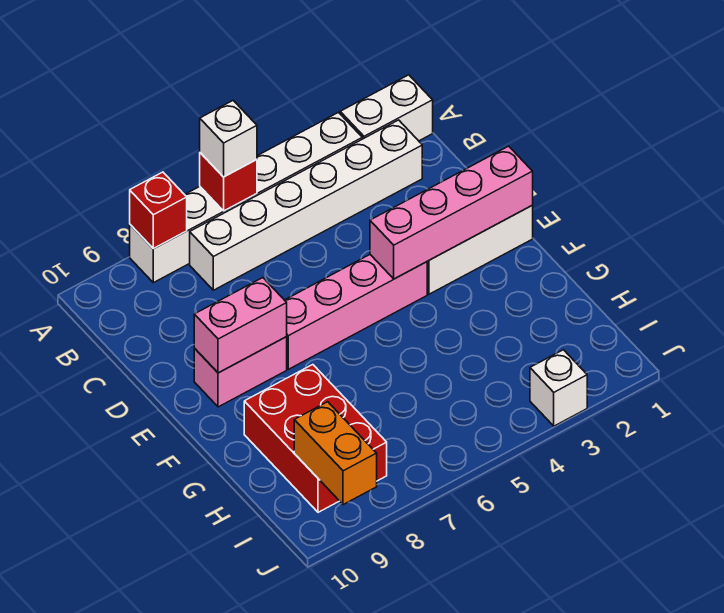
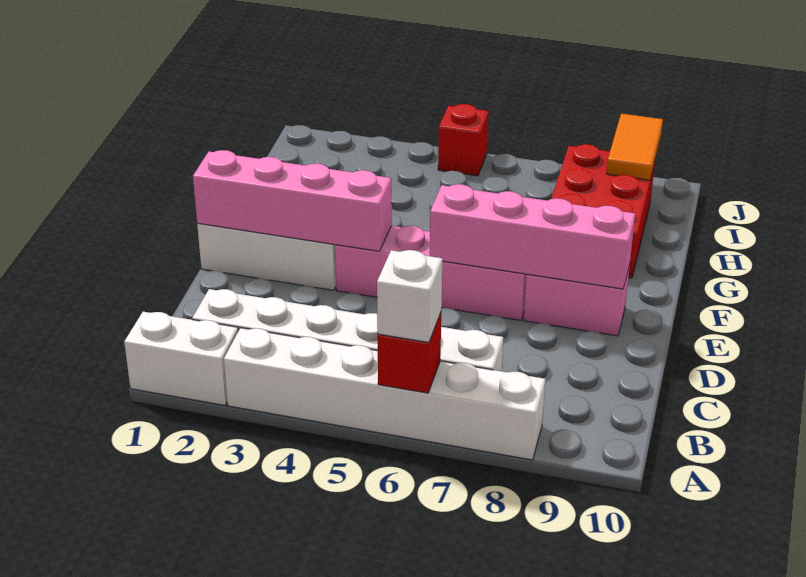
red brick A8 level 2 -> red brick J5 level 1
pink brick E8:E9 level 2 -> pink brick E6:E9 level 2
orange brick I9:J9 level 2 -> orange tile I9:J9 level 2
white brick J3 level 1 -> none

